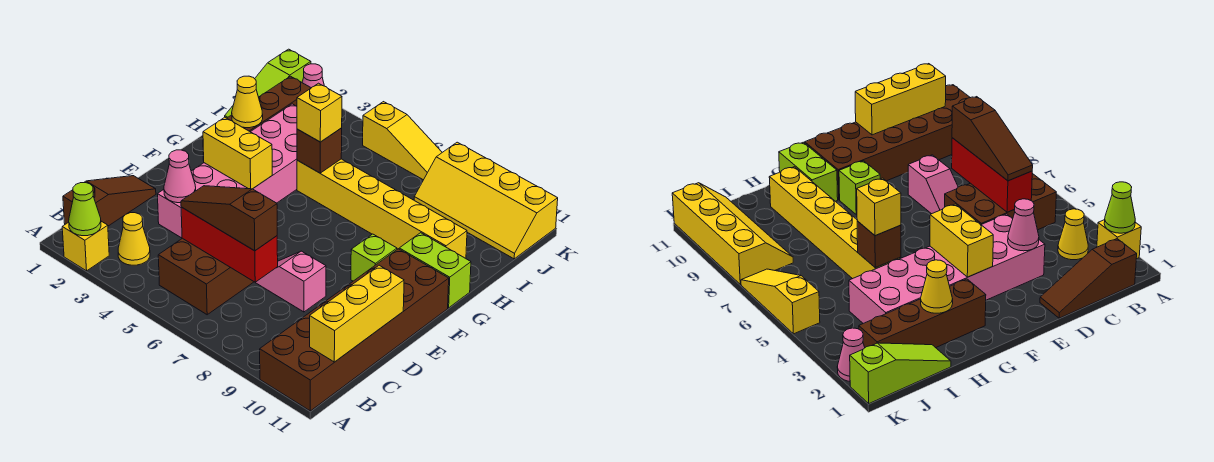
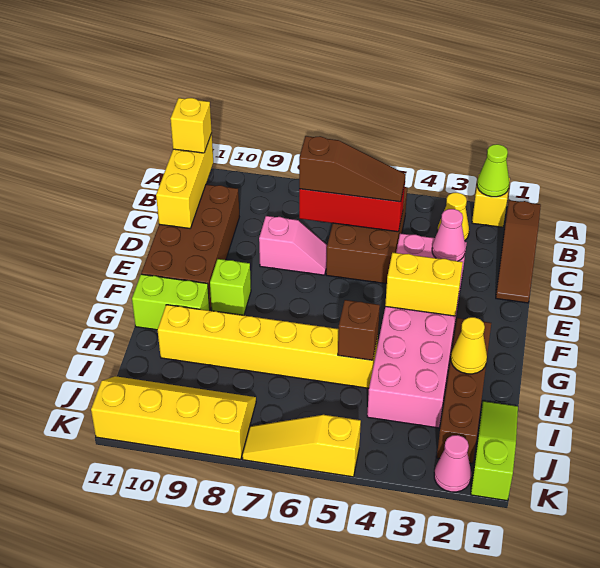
brown brick A10:F11 level 1 -> brown brick C10:F11 level 1
yellow brick H5 level 3 -> yellow brick B11 level 3

